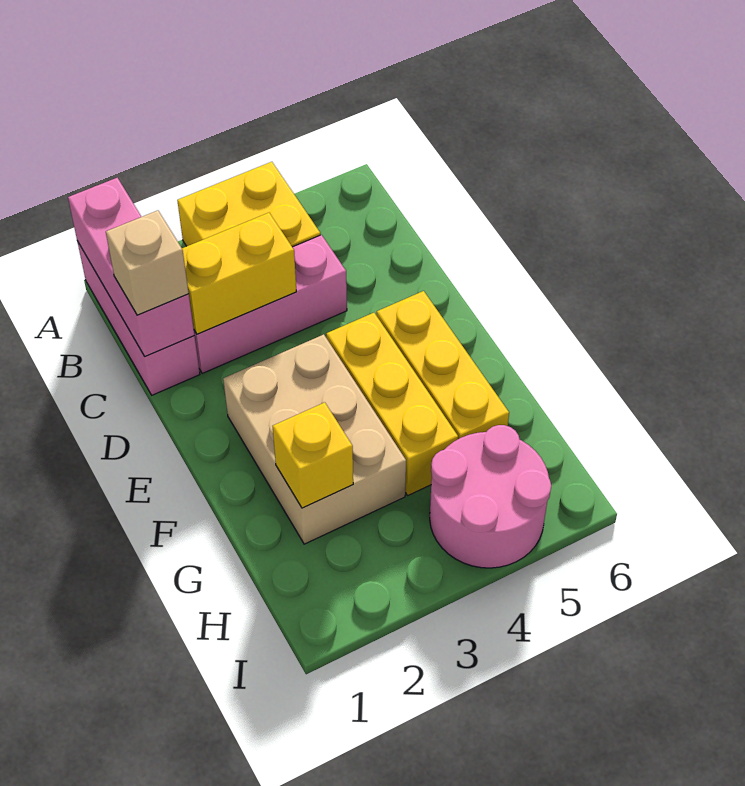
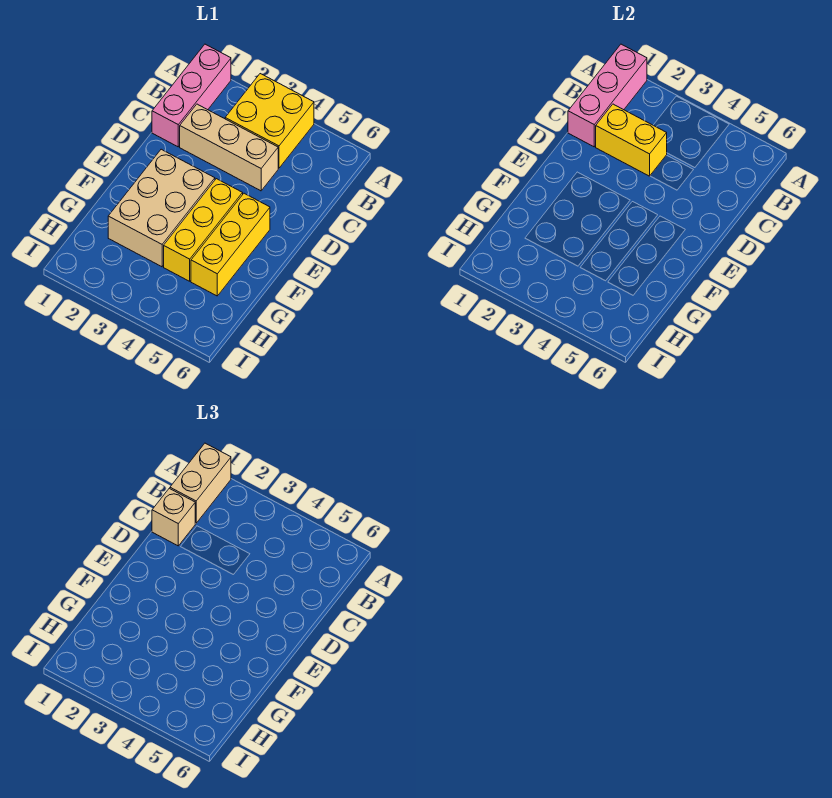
none -> tan brick A1:B1 level 3
pink brick C2:C4 level 1 -> tan brick C2:C4 level 1
yellow brick G2 level 2 -> none
pink round brick H4:I5 level 1 -> none

